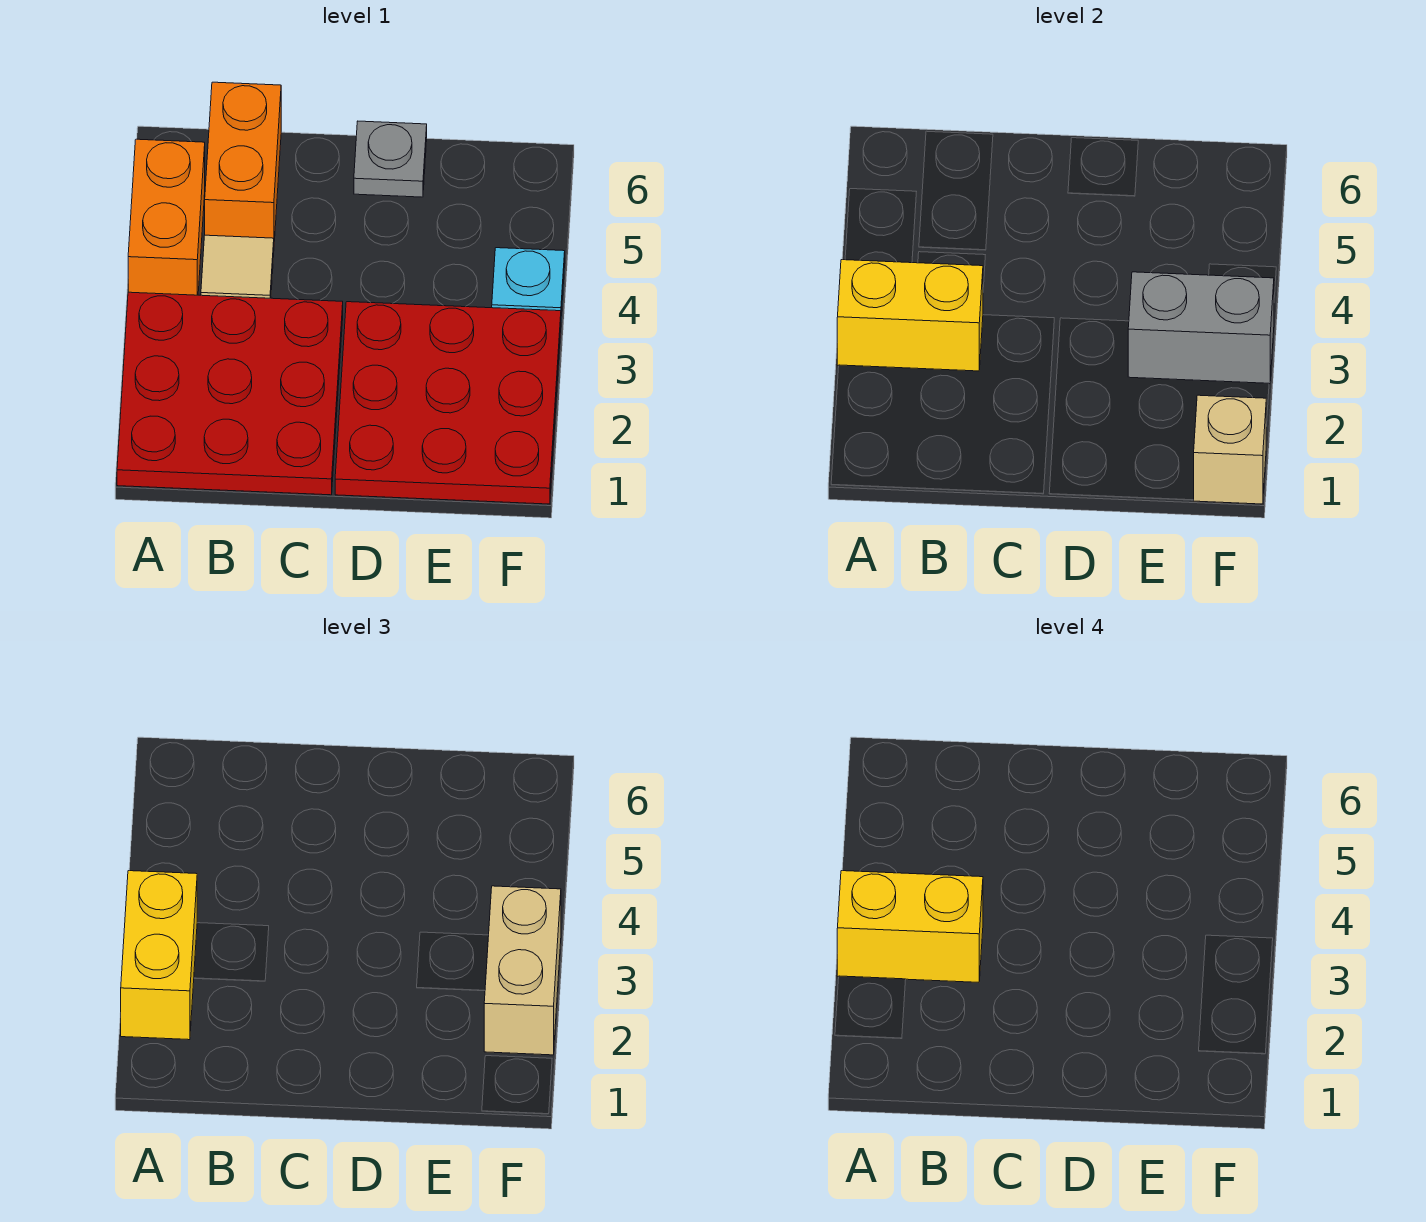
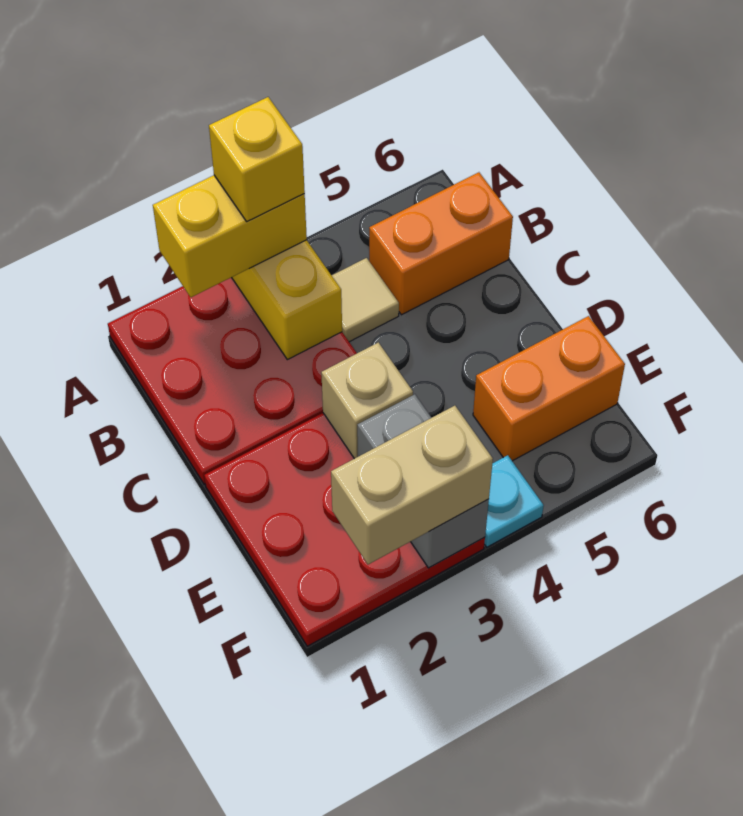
yellow brick A3:B3 level 4 -> yellow brick A3 level 4
orange brick A4:A5 level 1 -> orange brick E5:E6 level 1
grey plate D6 level 1 -> none
tan brick F1 level 2 -> tan brick D3 level 2

